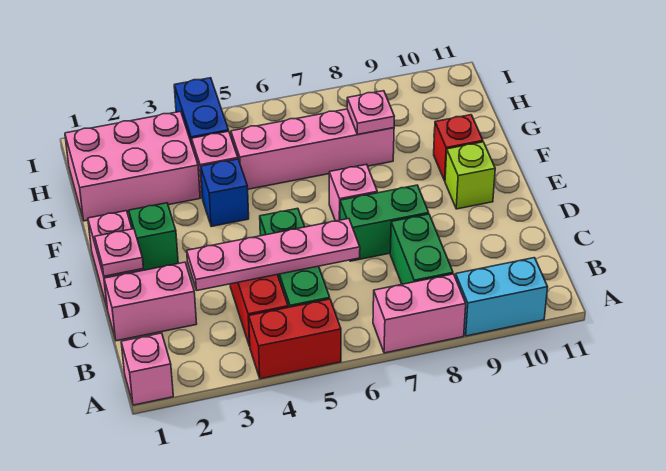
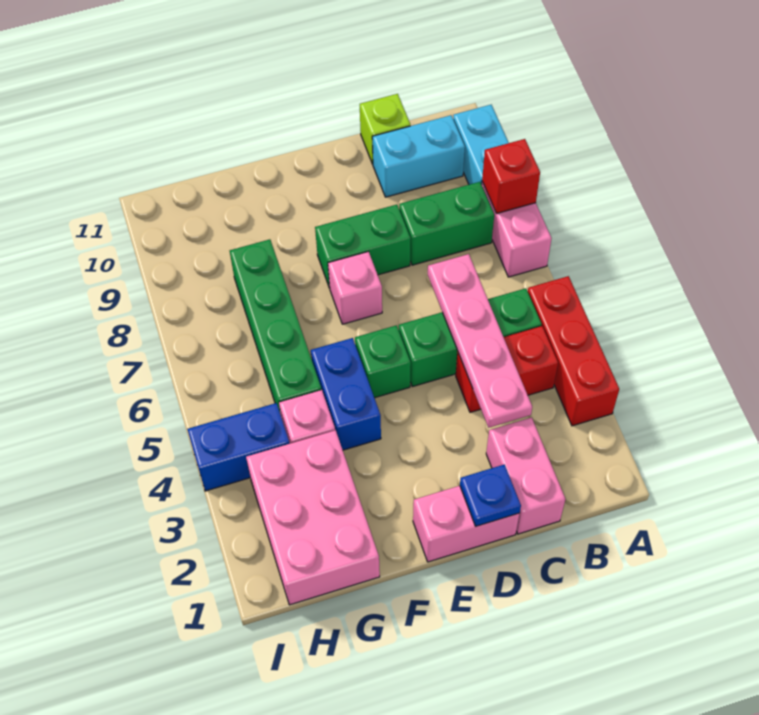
pink brick A1 level 1 -> none
red brick A4:A5 level 1 -> red brick A3:A5 level 1
none -> cyan brick B10:C10 level 1
pink plate D1 level 2 -> blue plate D1 level 2
green brick D7:D8 level 1 -> green brick D8:E8 level 1
green brick E2 level 1 -> green brick E5 level 1
lime brick E10 level 1 -> lime brick C11 level 1
blue brick F4 level 1 -> blue brick F4:F5 level 1
red brick F10 level 1 -> red brick A8 level 2
pink brick G5:G8 level 1 -> green brick G5:G8 level 1
pink plate G8 level 2 -> none

